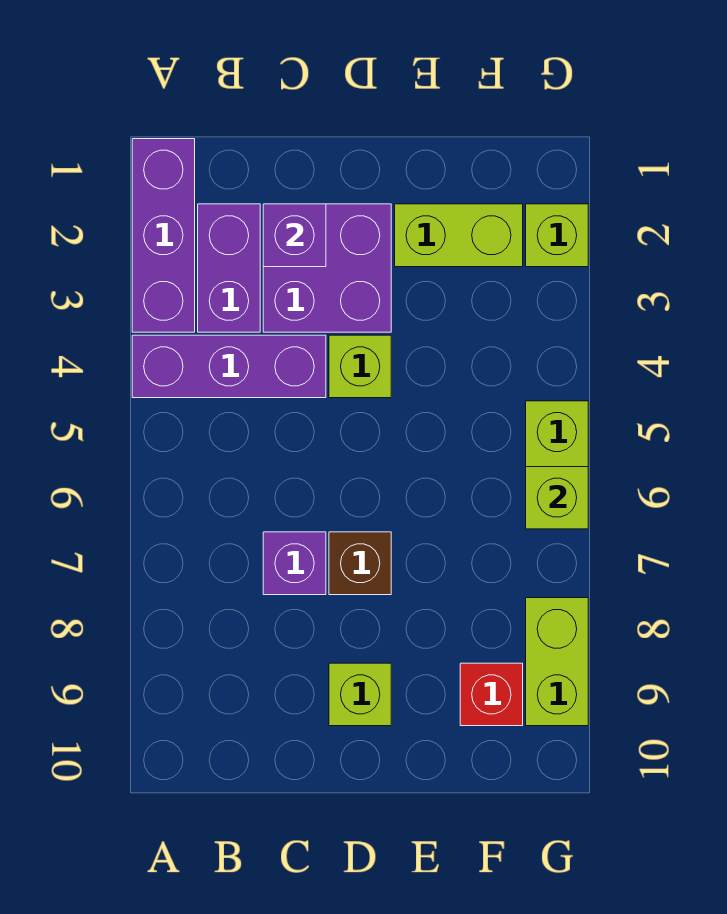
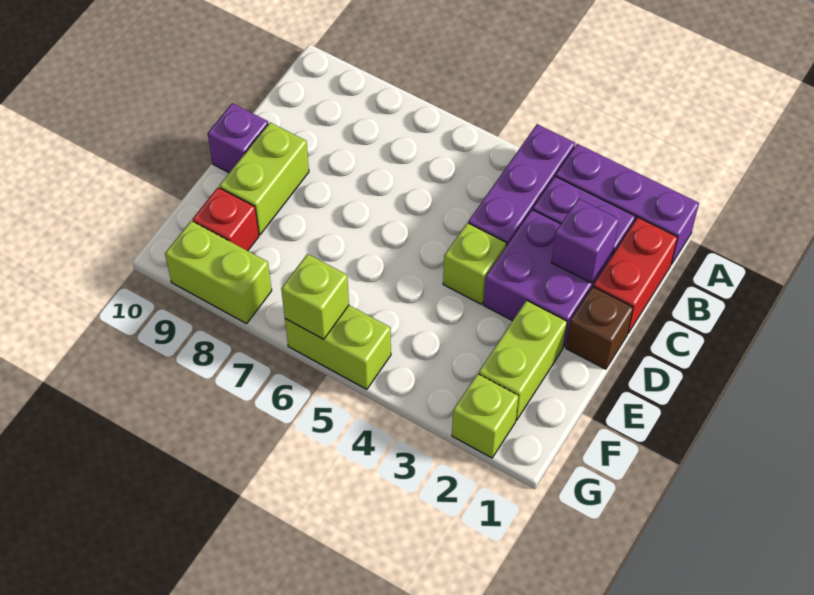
none -> red brick B1:C1 level 1
purple brick C7 level 1 -> purple brick D10 level 1
brown brick D7 level 1 -> brown brick D1 level 1
lime brick D9 level 1 -> lime brick D9:E9 level 1

